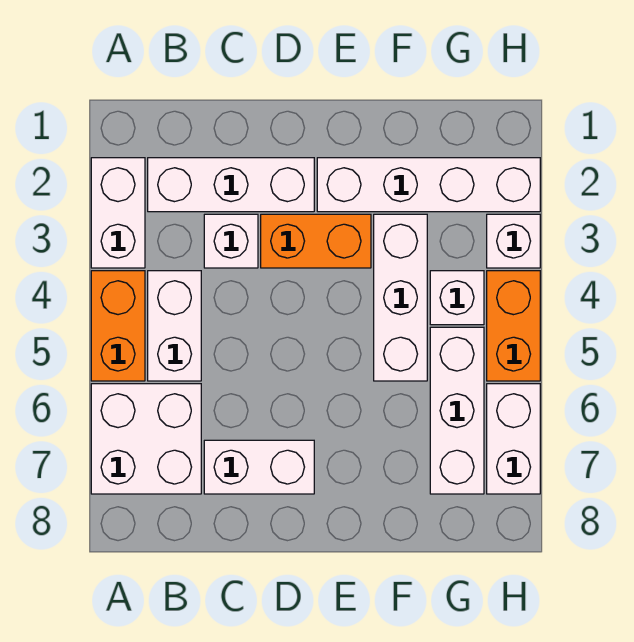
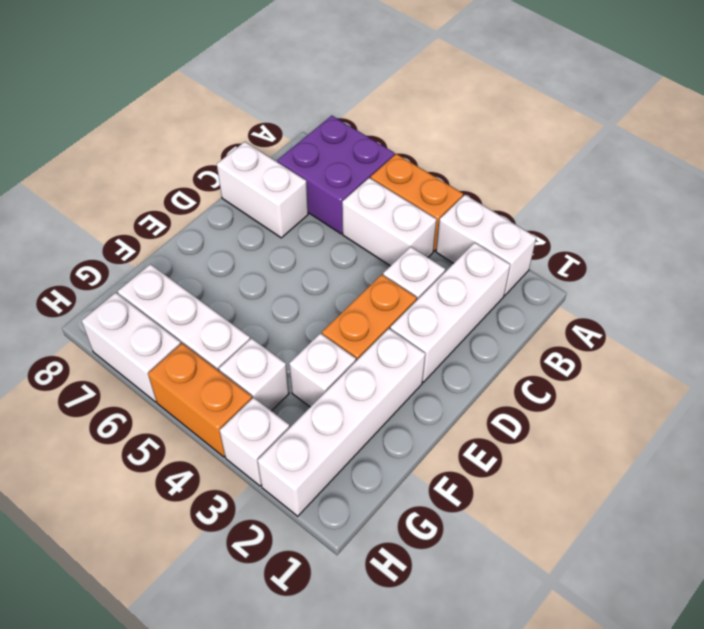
white brick A6:B7 level 1 -> purple brick A6:B7 level 1
white brick C7:D7 level 1 -> white brick C7:C8 level 1
white brick F3:F5 level 1 -> white brick F3 level 1

